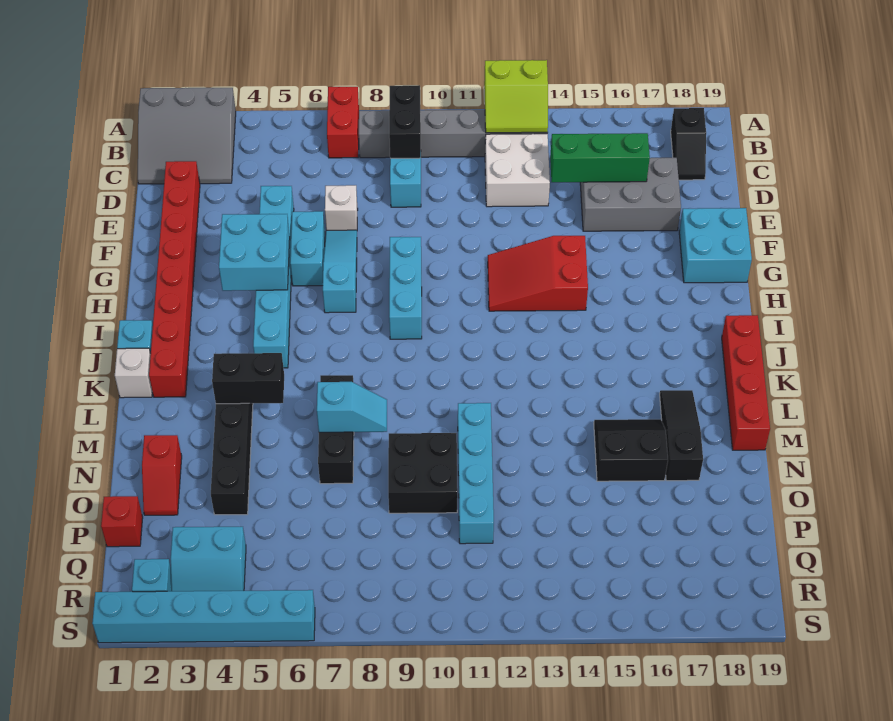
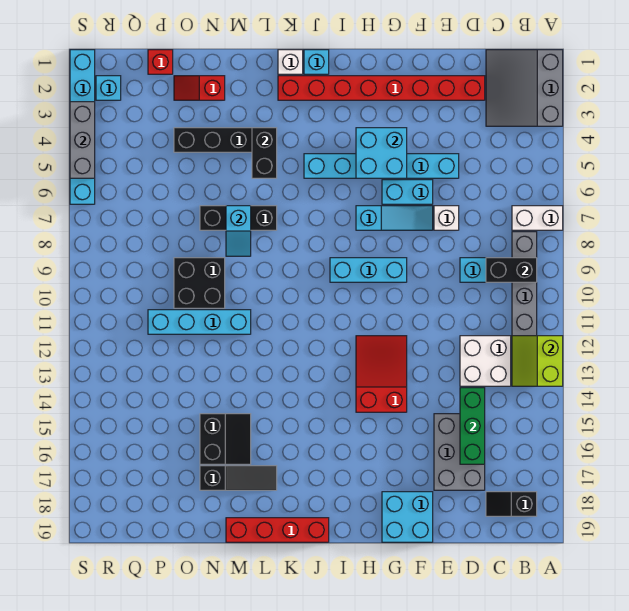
red brick A7:B7 level 1 -> white brick A7:B7 level 1
cyan slope Q3:R4 level 1 top Q -> none
none -> grey brick S3:S5 level 2

